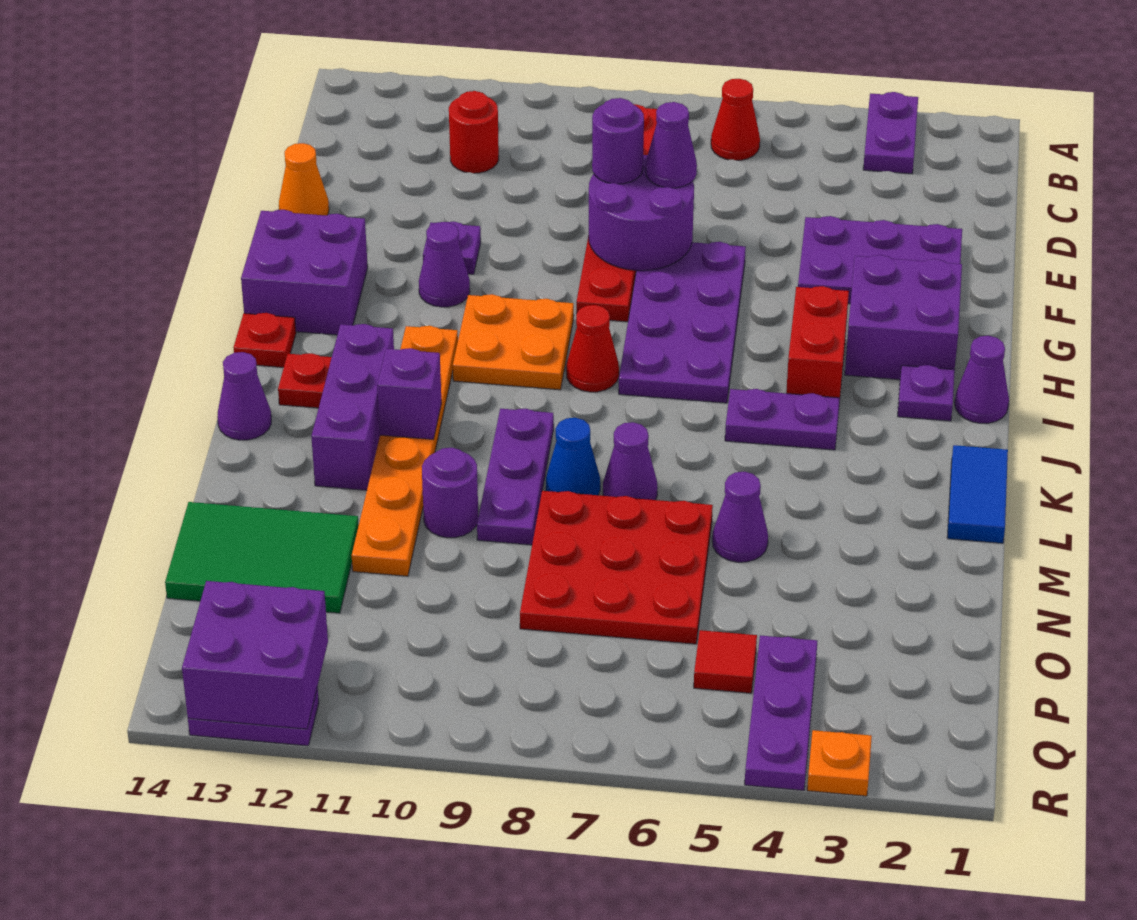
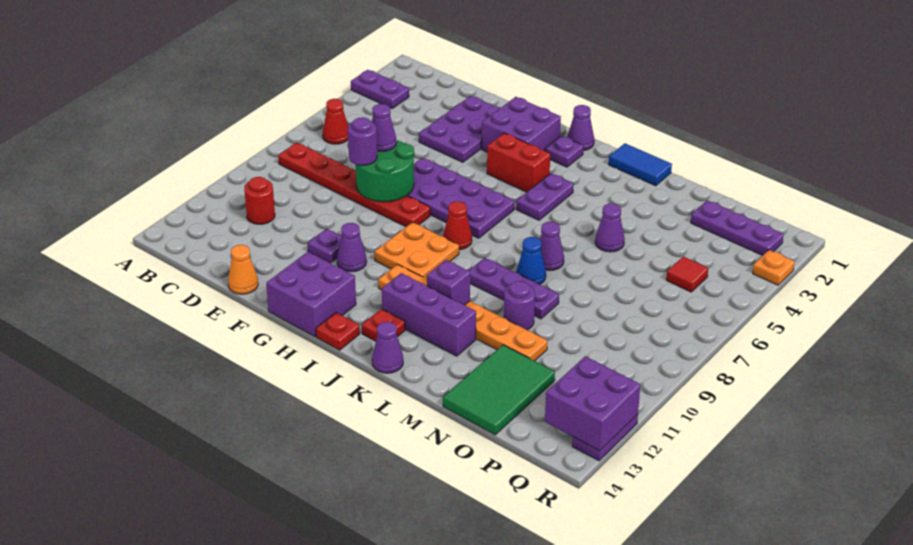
purple round brick E7:F8 level 2 -> green round brick E7:F8 level 2
red plate M6:O8 level 1 -> none
purple plate P4:R4 level 1 -> purple plate O2:Q2 level 1

